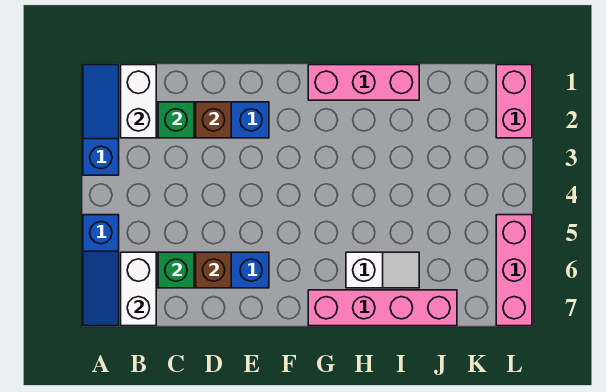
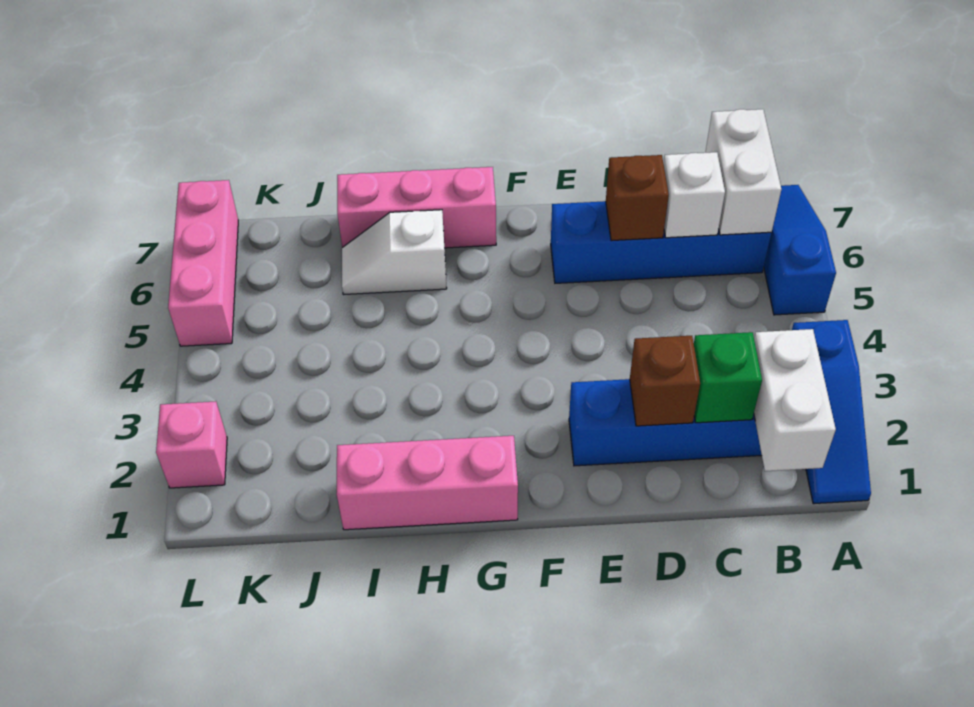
green brick C6 level 2 -> white brick C6 level 2
pink brick G7:J7 level 1 -> pink brick G7:I7 level 1
pink brick L1:L2 level 1 -> pink brick L2 level 1

